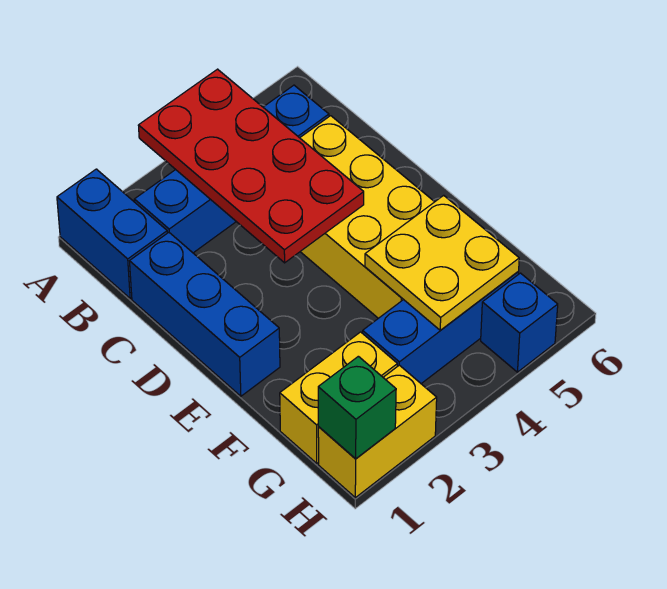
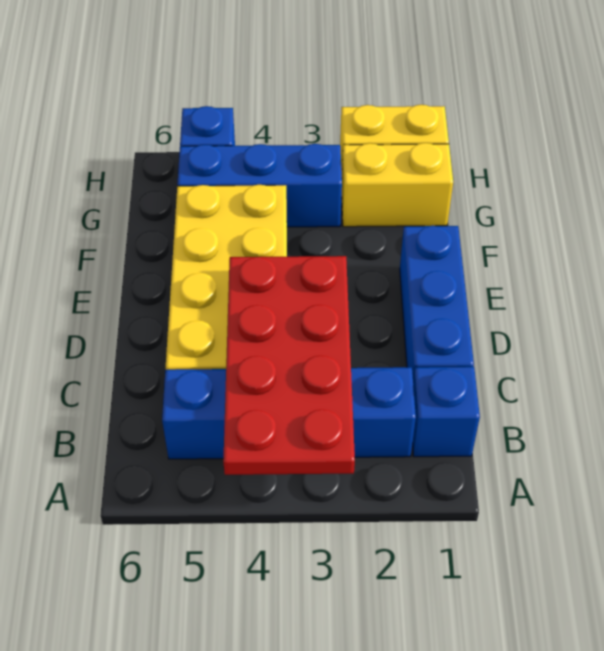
blue brick A1:B1 level 1 -> blue brick B1 level 1
yellow plate F4:G5 level 2 -> none
green brick H1 level 2 -> none

